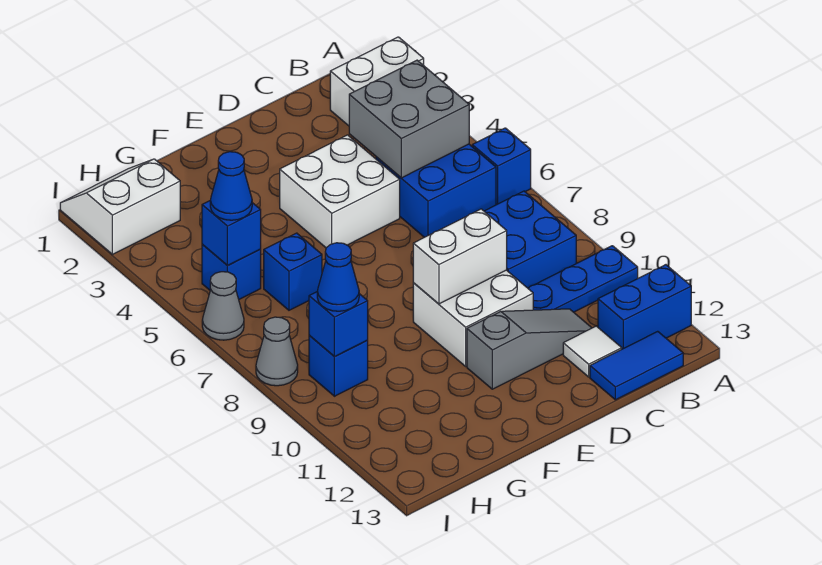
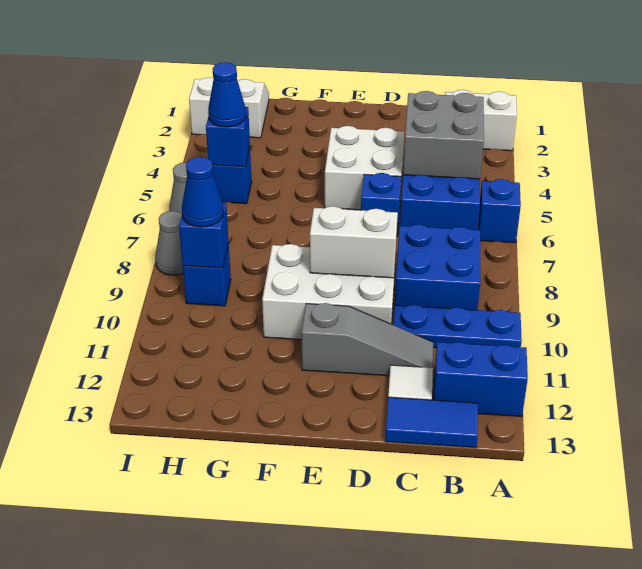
white brick D9:E10 level 1 -> white brick D9:F10 level 1
blue brick G6 level 1 -> blue brick D6 level 1

